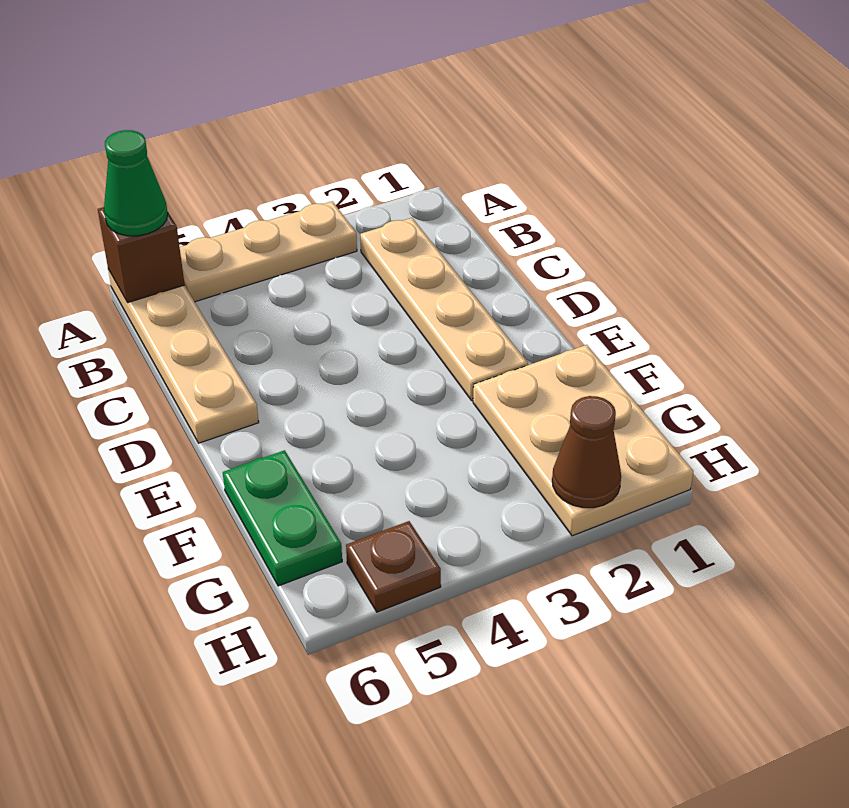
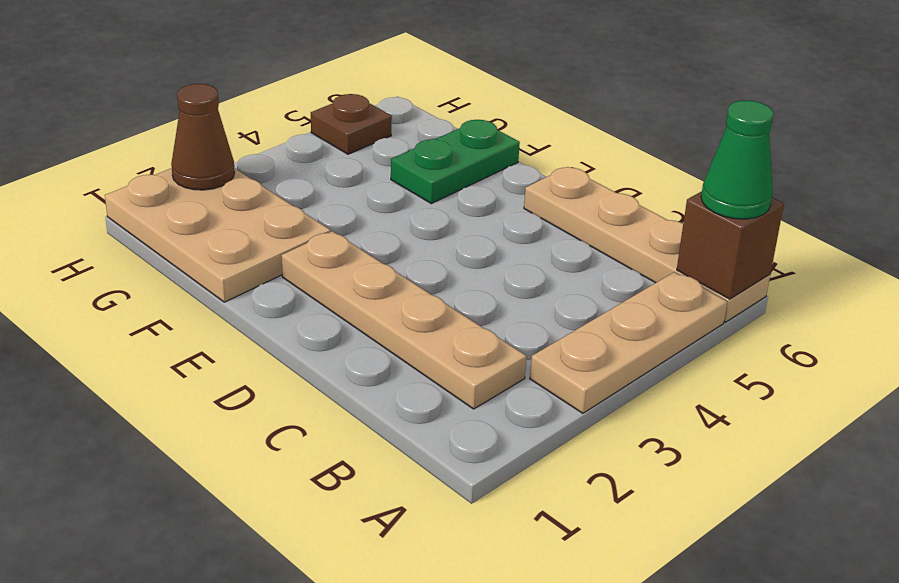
green plate F6:G6 level 1 -> green plate F5:F6 level 1

